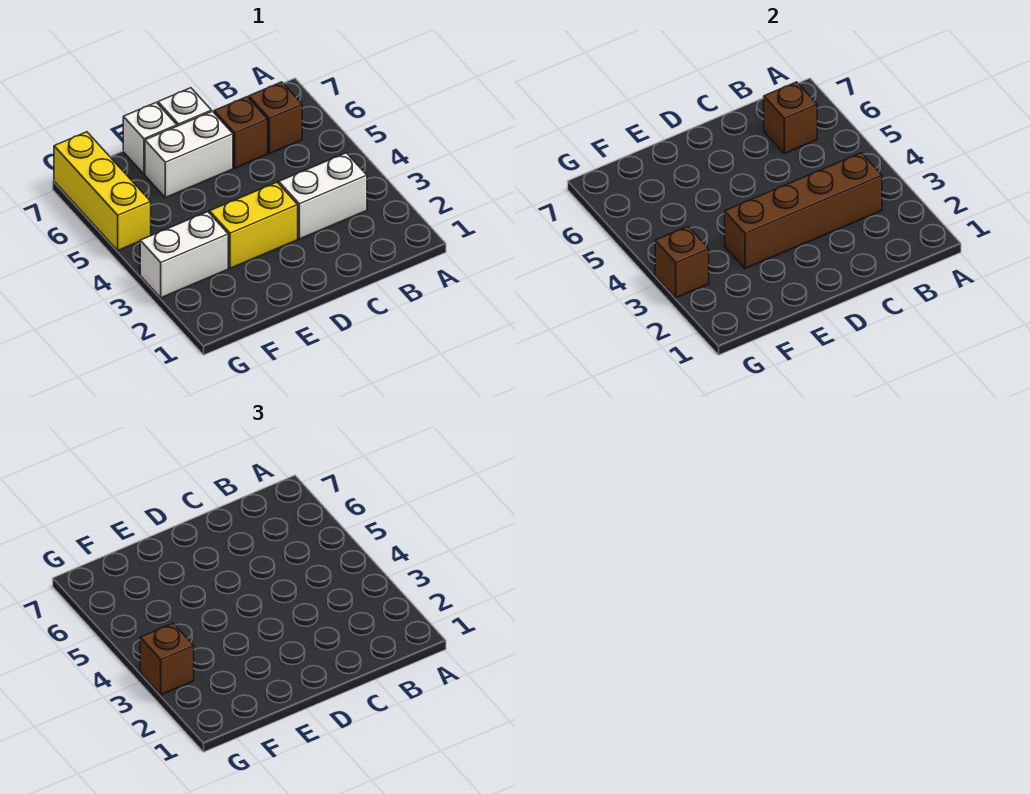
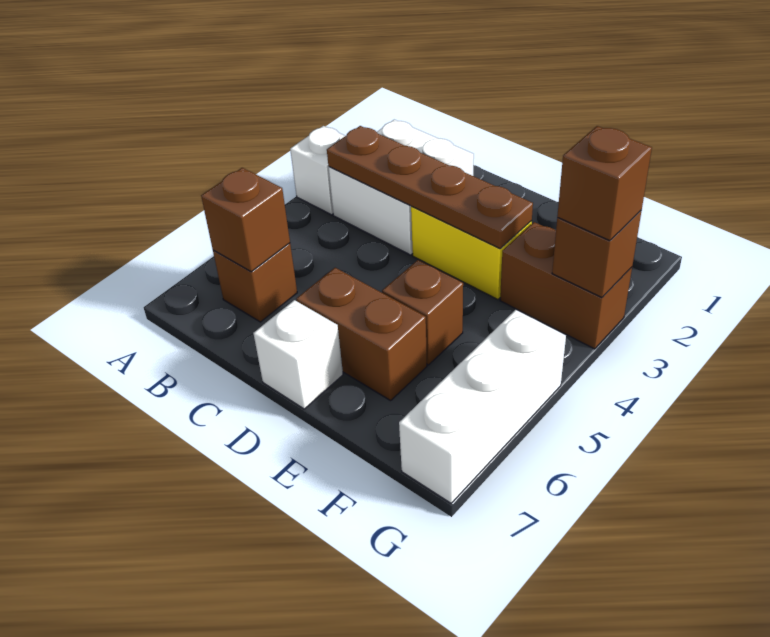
white brick B3:C3 level 1 -> white brick B2:C3 level 1
brown brick B3:E3 level 2 -> brown plate B3:E3 level 2
brown brick C6 level 1 -> brown brick E5 level 1
white brick D6:E6 level 1 -> brown brick D6:E6 level 1
white brick E7 level 1 -> white brick A3 level 1
white brick F3:G3 level 1 -> brown brick F3:G3 level 1
yellow brick G5:G7 level 1 -> white brick G5:G7 level 1

